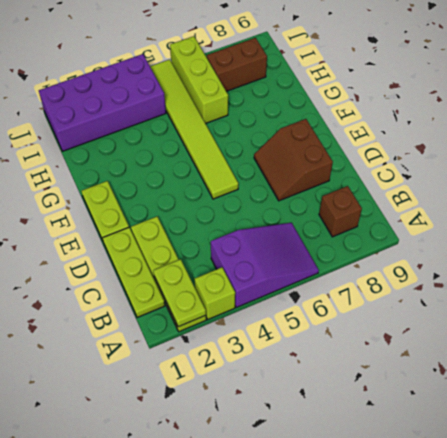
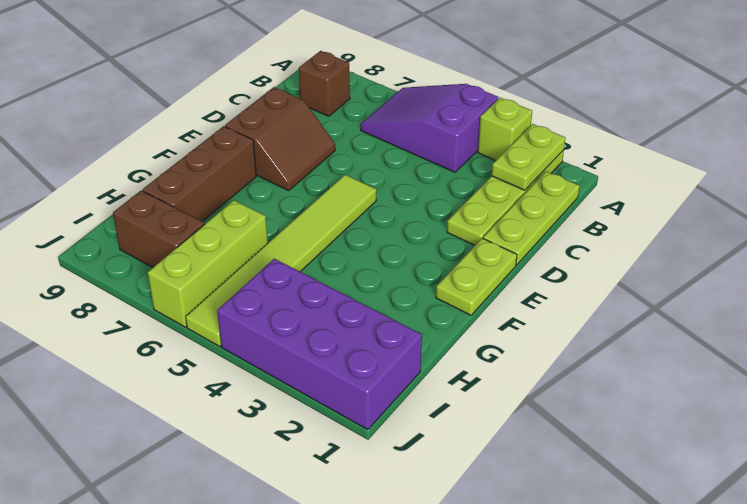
none -> brown brick F8:H8 level 1

